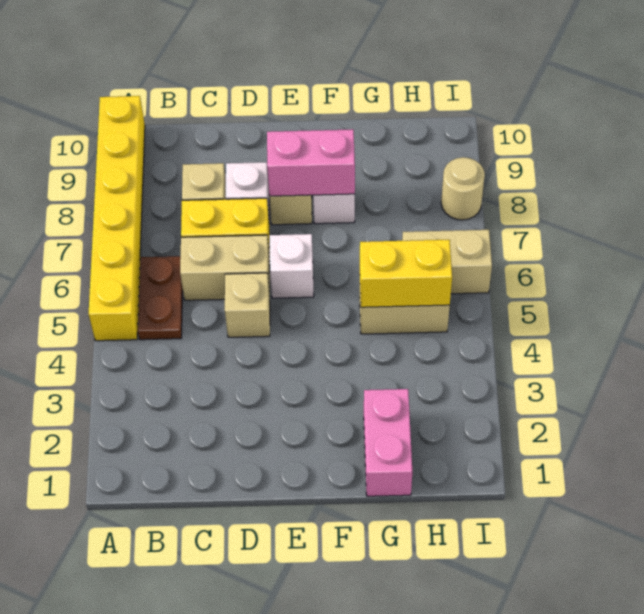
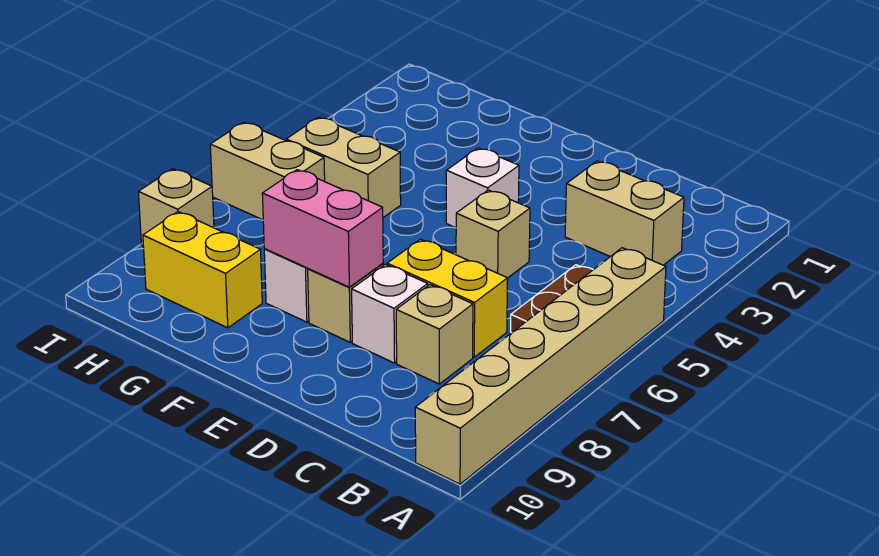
yellow brick A5:A10 level 1 -> tan brick A5:A10 level 1
tan brick C6:D6 level 1 -> tan brick B3:C3 level 1
white brick E6 level 1 -> white brick E4 level 1
pink brick G1:G2 level 1 -> none
yellow brick G5:H5 level 2 -> yellow brick G9:H9 level 1
tan round brick I8 level 1 -> tan brick I8 level 1

